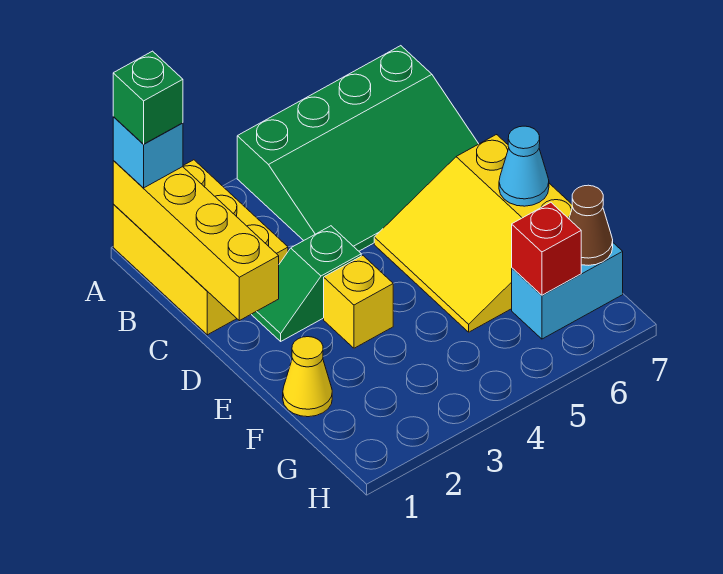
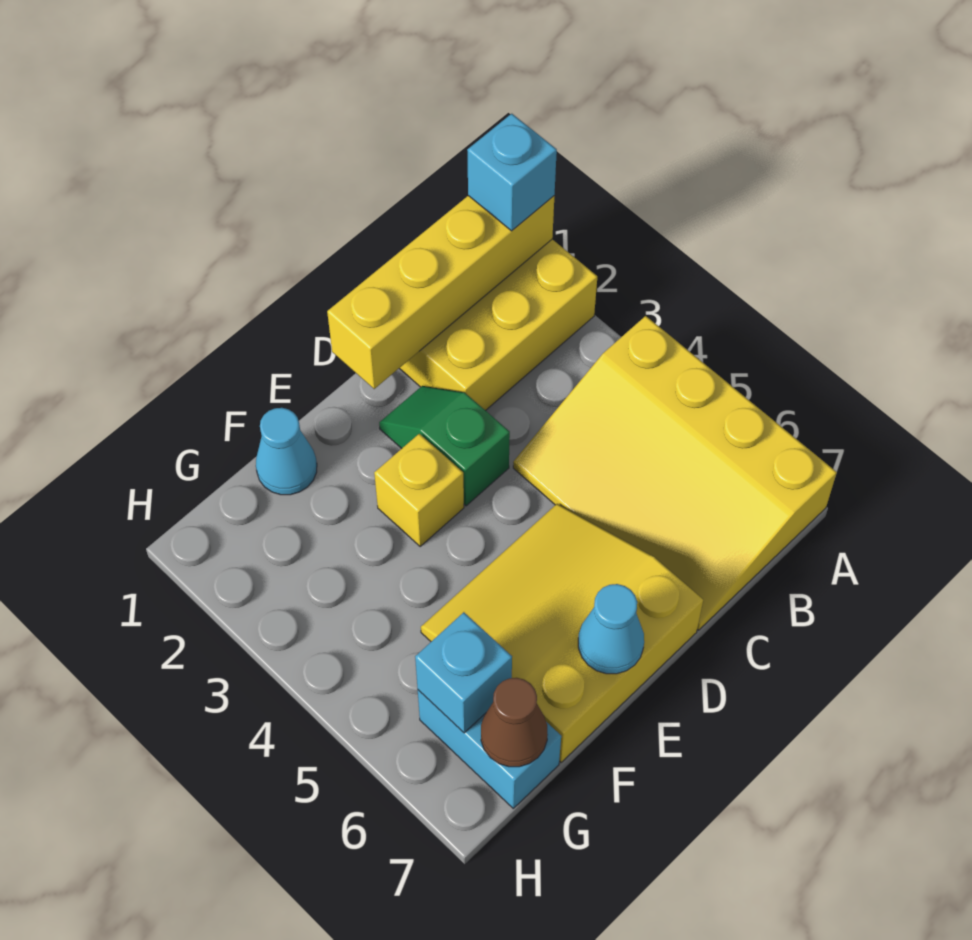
green brick A1 level 4 -> none
green slope A4:C7 level 1 top A -> yellow slope A4:C7 level 1 top A
yellow cone F1 level 1 -> cyan cone F1 level 1
red brick G6 level 2 -> cyan brick G6 level 2

